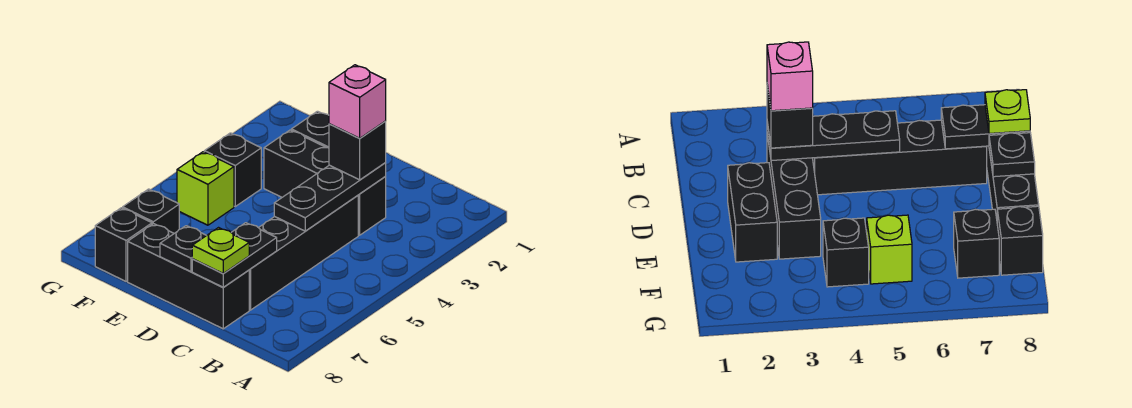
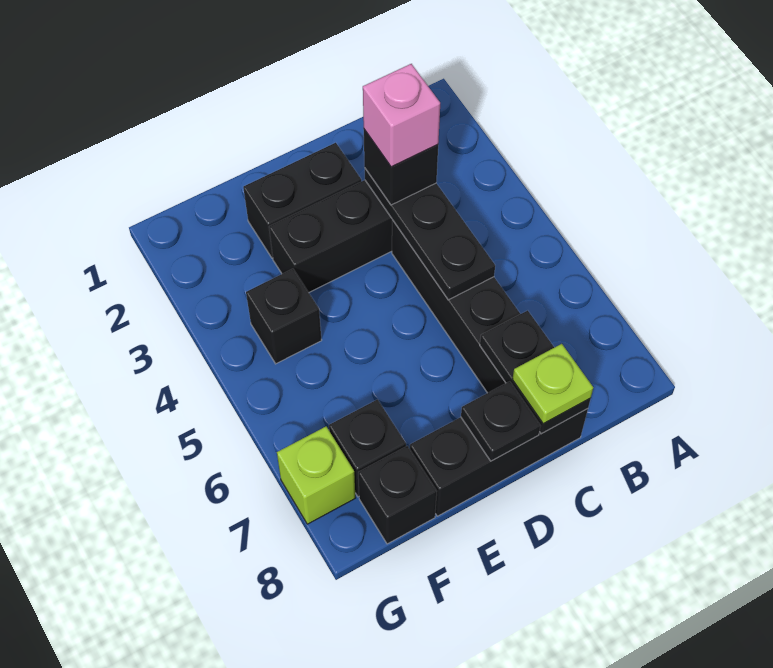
lime brick F5 level 1 -> lime brick G7 level 1

